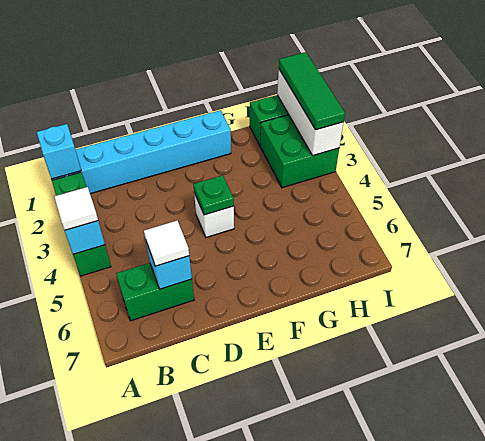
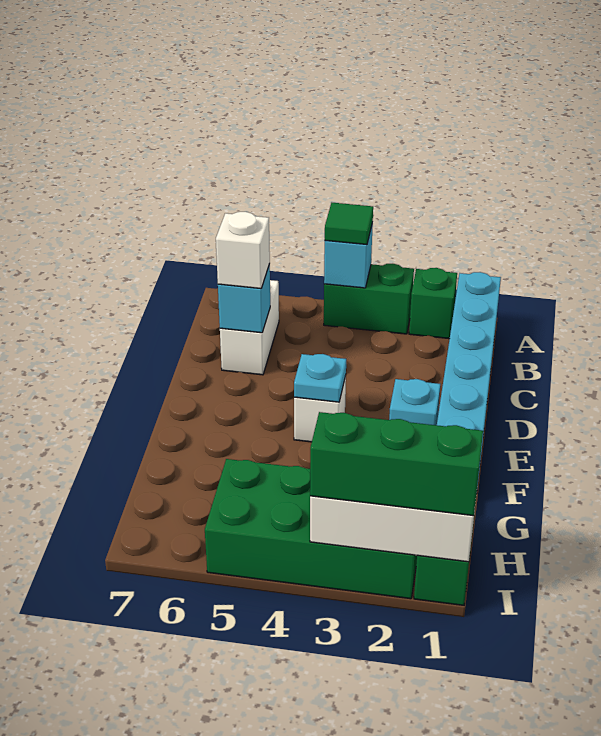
cyan brick A1 level 2 -> cyan brick E2 level 1
white tile A4 level 3 -> green tile A4 level 3
green brick B6:C6 level 1 -> white brick B6:C6 level 1
white tile C6 level 3 -> white brick C6 level 3
green plate E4 level 2 -> cyan plate E4 level 2
green brick H2:I3 level 1 -> green brick H2:I5 level 1
green tile I1:I3 level 3 -> green brick I1:I3 level 3

